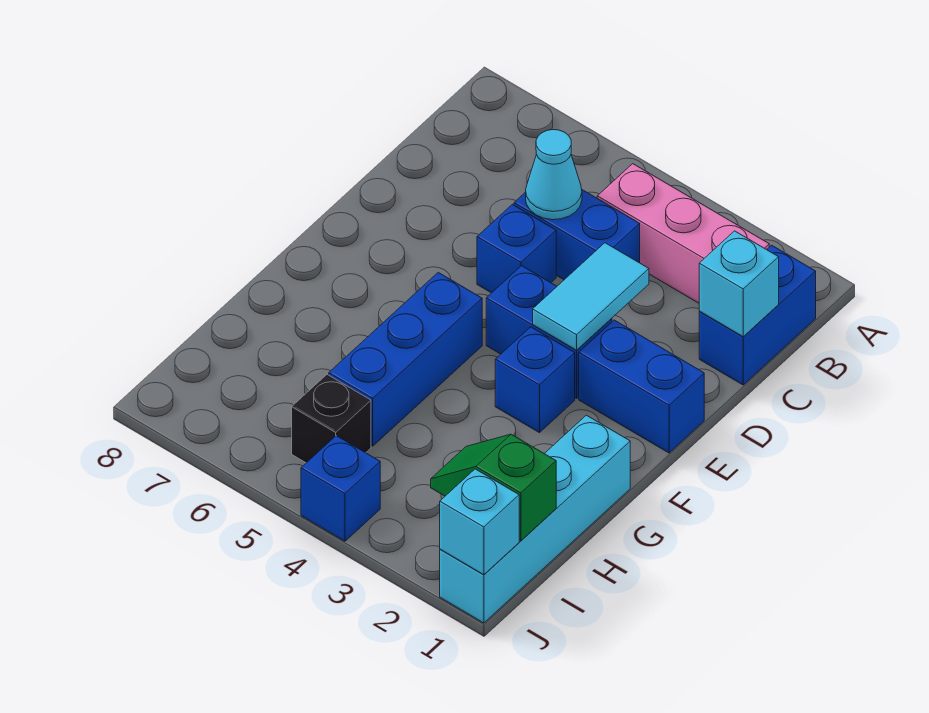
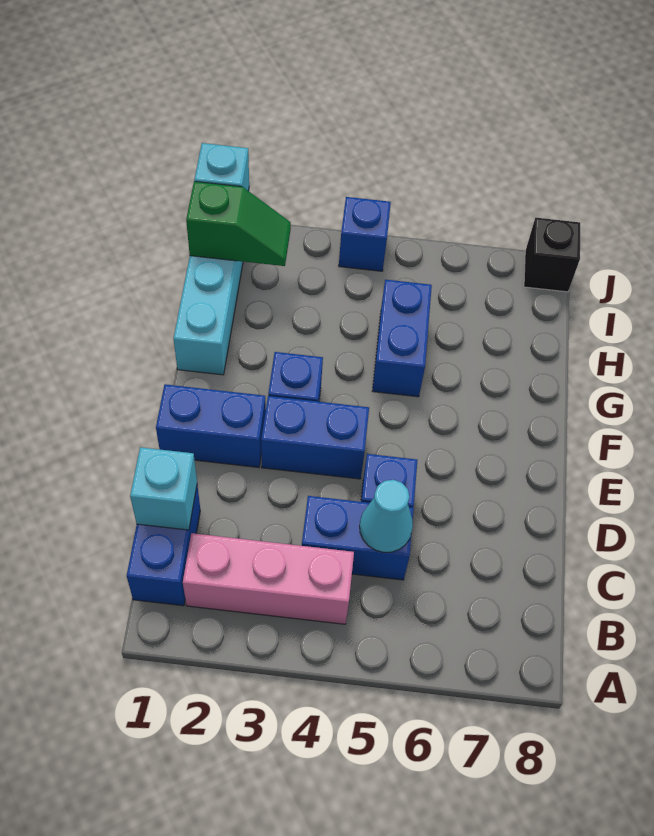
cyan tile D3:E3 level 2 -> none
blue brick F5:H5 level 1 -> blue brick G5:H5 level 1
black brick I5 level 1 -> black brick J8 level 1

